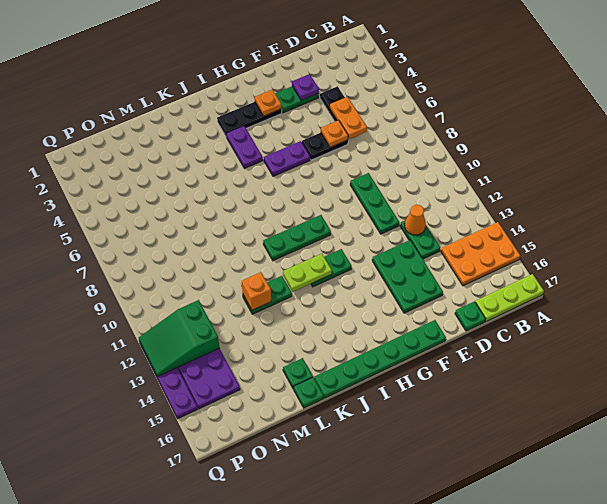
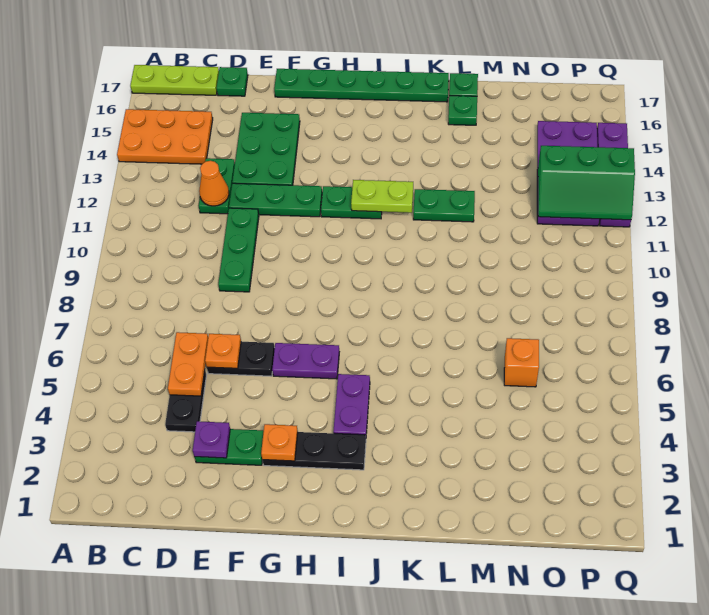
green plate H10:J10 level 1 -> green plate E12:G12 level 1
orange brick L12 level 2 -> orange brick N6 level 1
green slope O12:Q13 level 2 top O -> green slope O12:Q13 level 2 top 13

